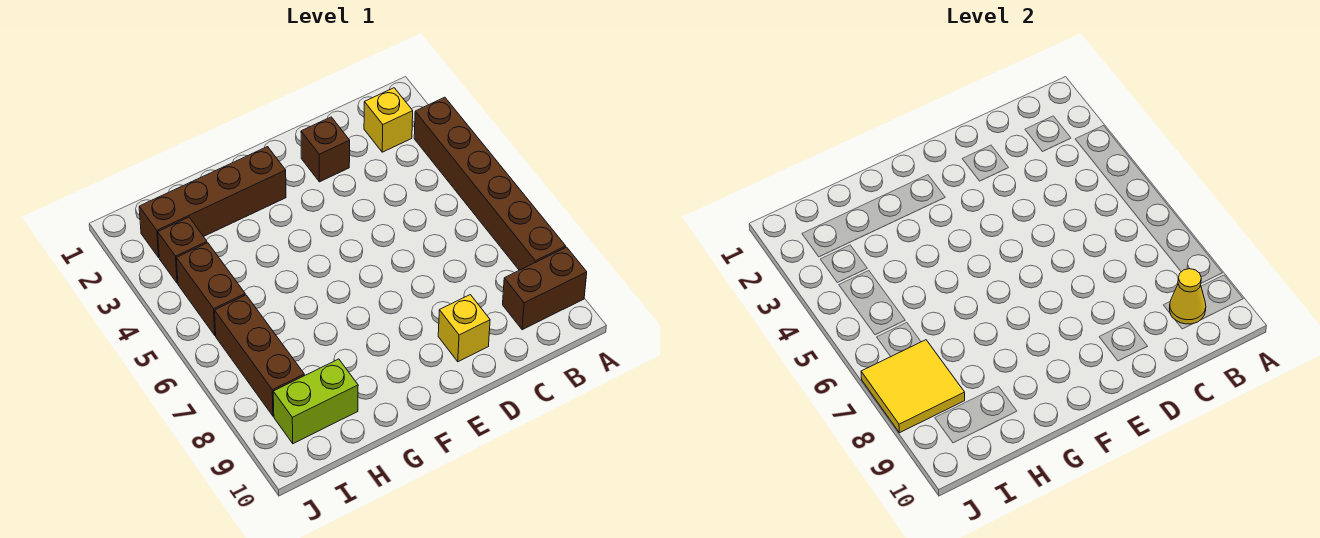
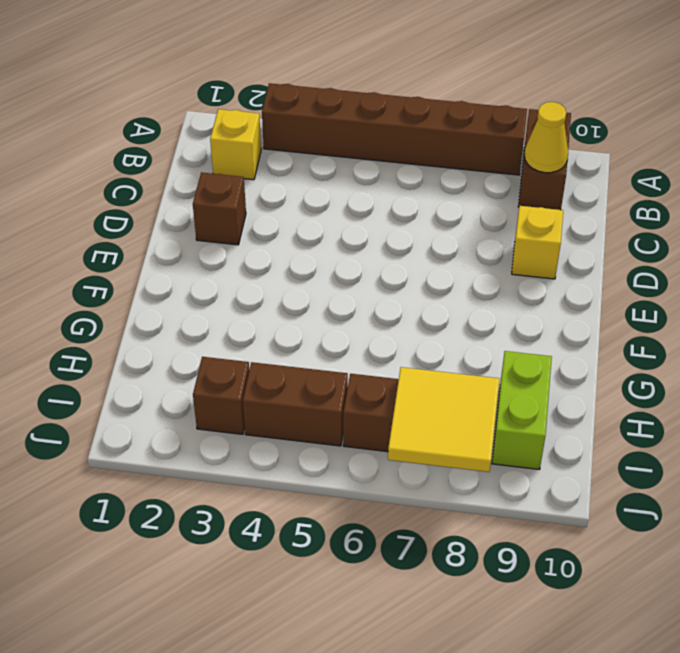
brown brick F2:I2 level 1 -> none

